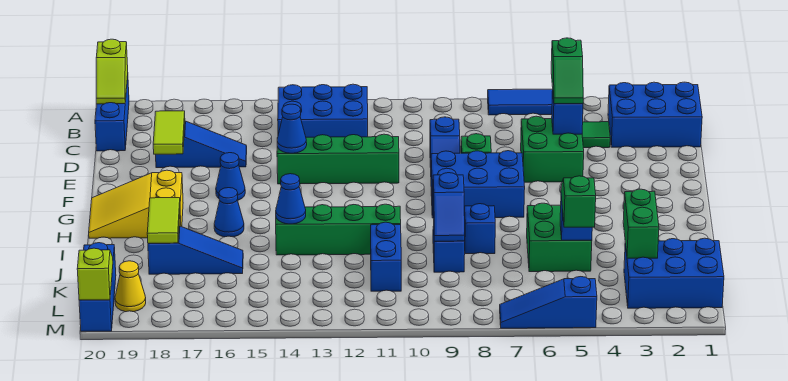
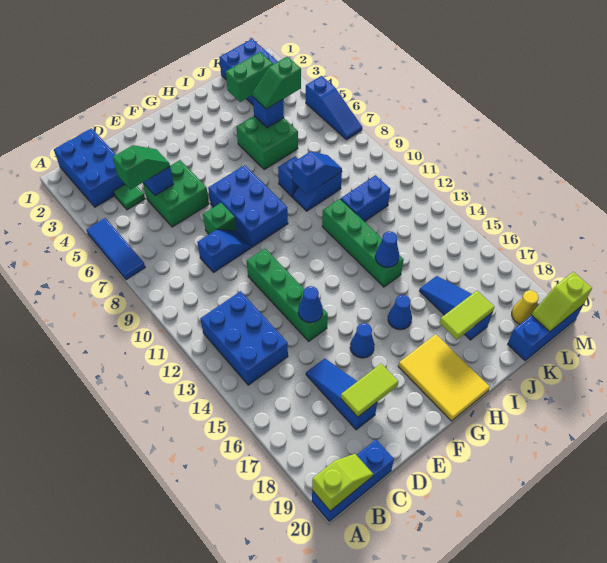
yellow slope G18:H20 level 1 top 18 -> yellow tile G18:H20 level 1

